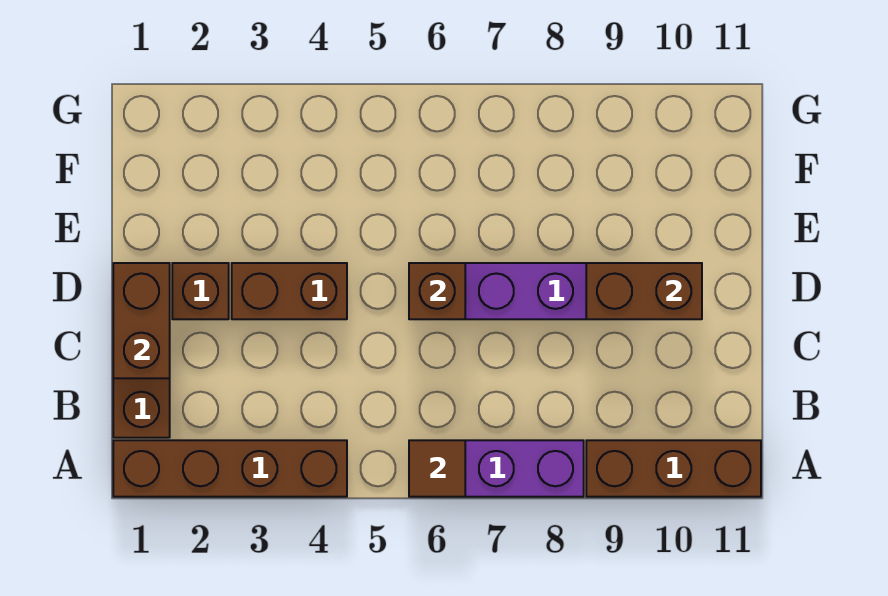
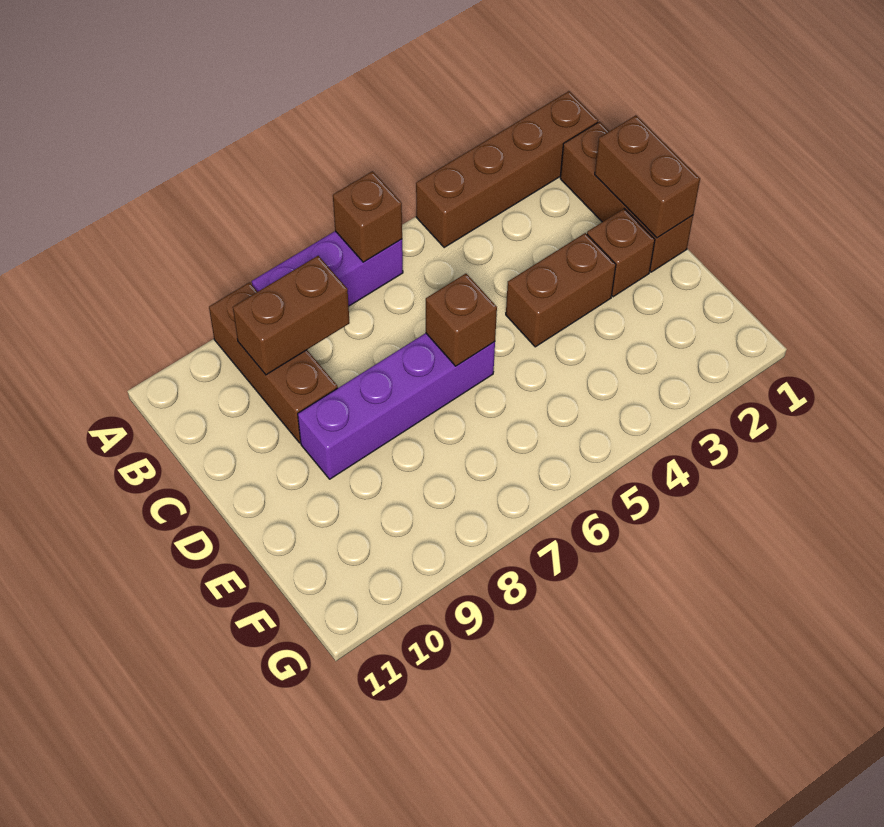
brown tile A6 level 2 -> brown brick A6 level 2
brown brick A9:A11 level 1 -> brown brick A9:C9 level 1
brown brick D9:D10 level 2 -> brown brick B8:B9 level 2

